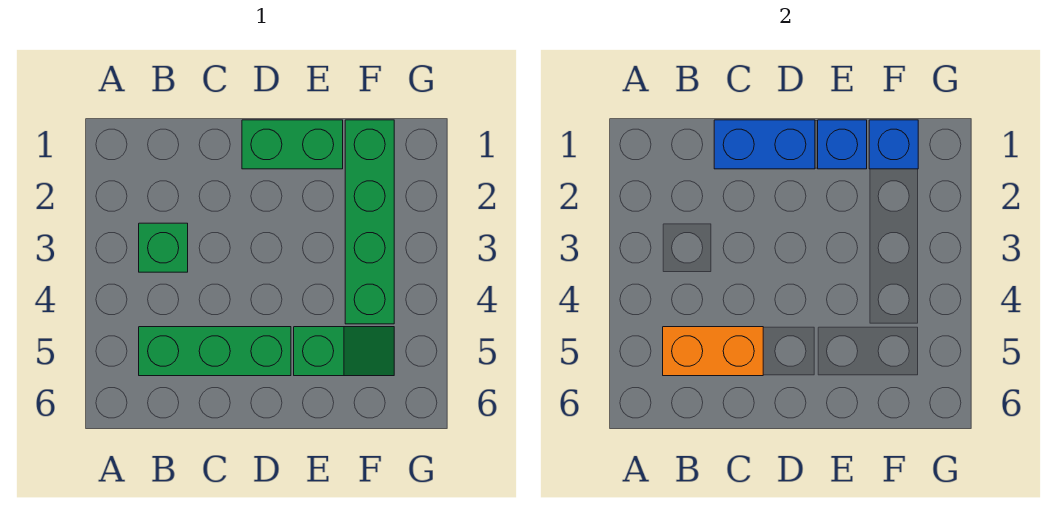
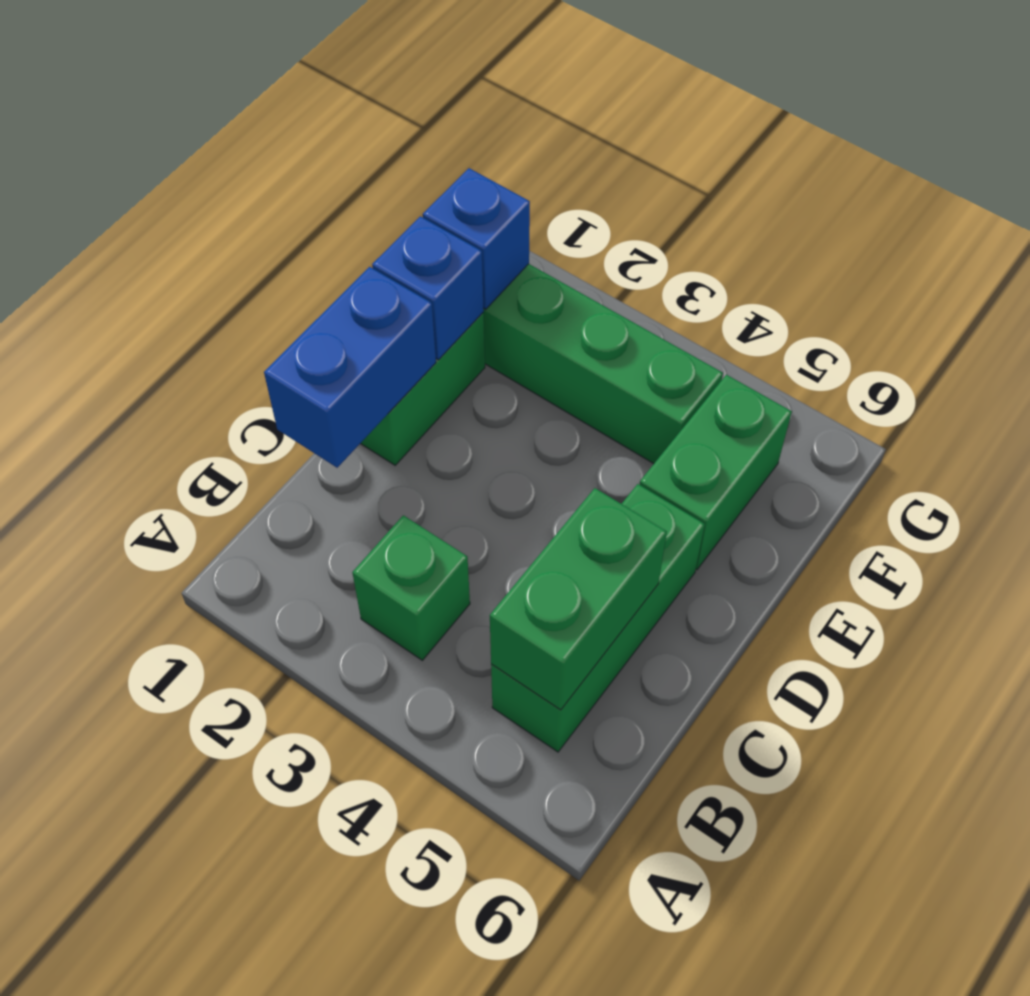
orange brick B5:C5 level 2 -> green brick B5:C5 level 2
green slope E5:F5 level 1 top E -> green brick E5:F5 level 1

